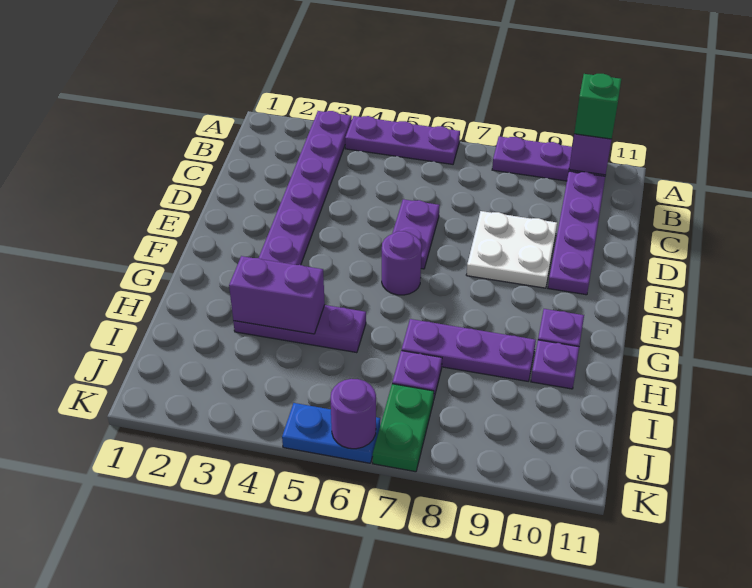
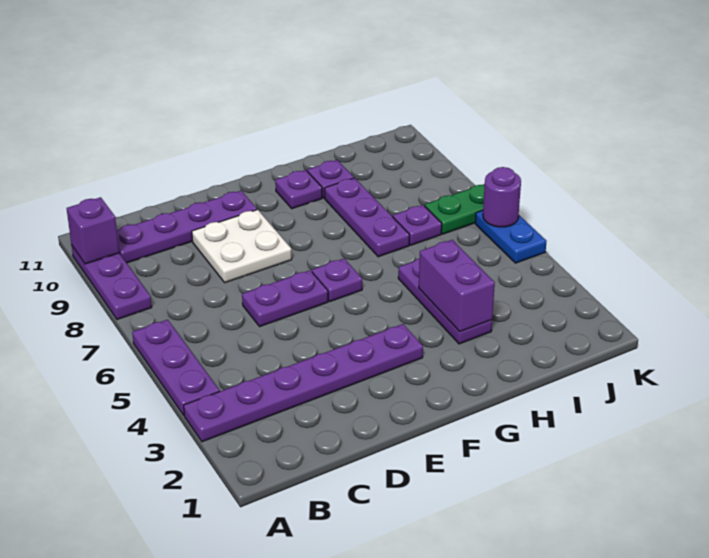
green brick A10 level 3 -> none
purple round brick F6 level 1 -> purple plate F6 level 1

